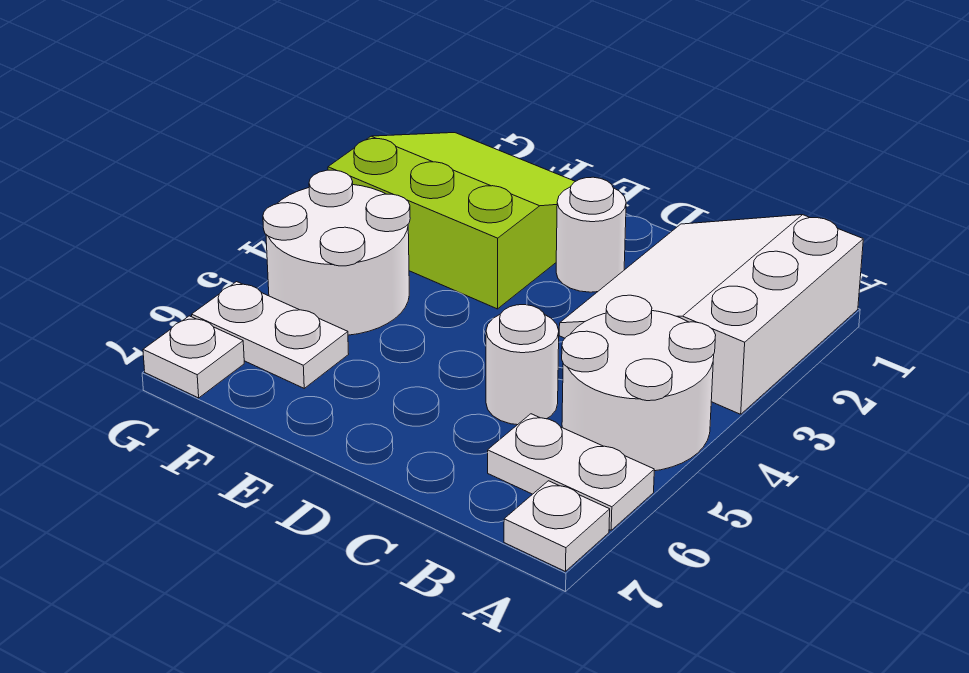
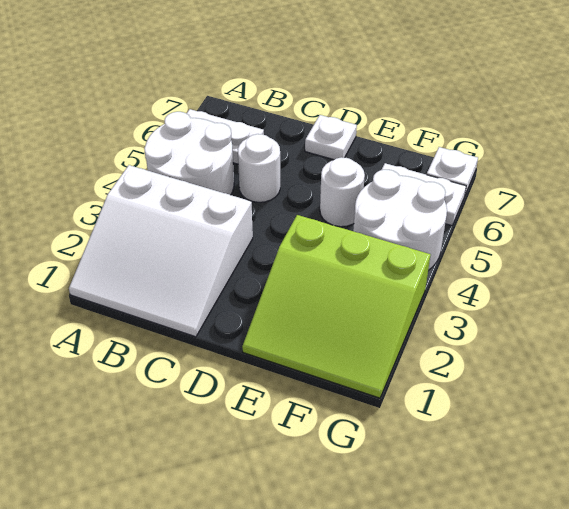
white slope A1:C3 level 1 top A -> white slope A1:C3 level 1 top 3
white plate A7 level 1 -> white plate D7 level 1
white round brick D2 level 1 -> white round brick E5 level 1

